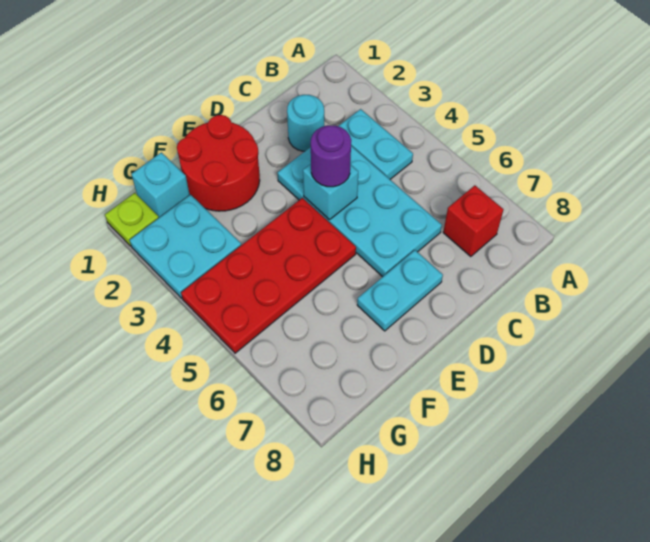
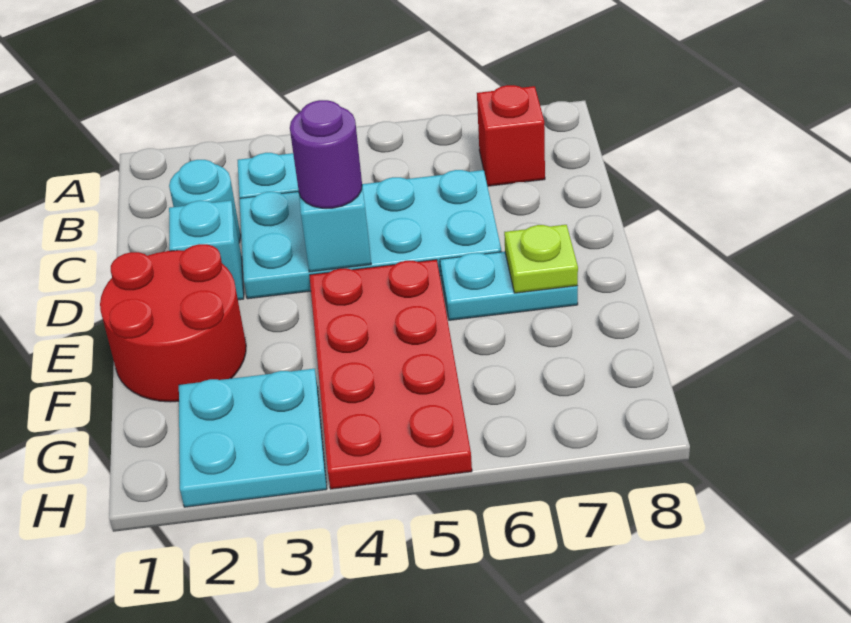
cyan plate D7:E7 level 1 -> cyan plate E6:E7 level 1
cyan brick G1 level 1 -> cyan brick D2 level 1
lime plate H1 level 1 -> lime plate E7 level 2

